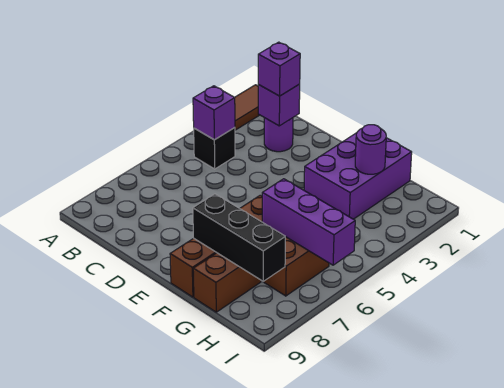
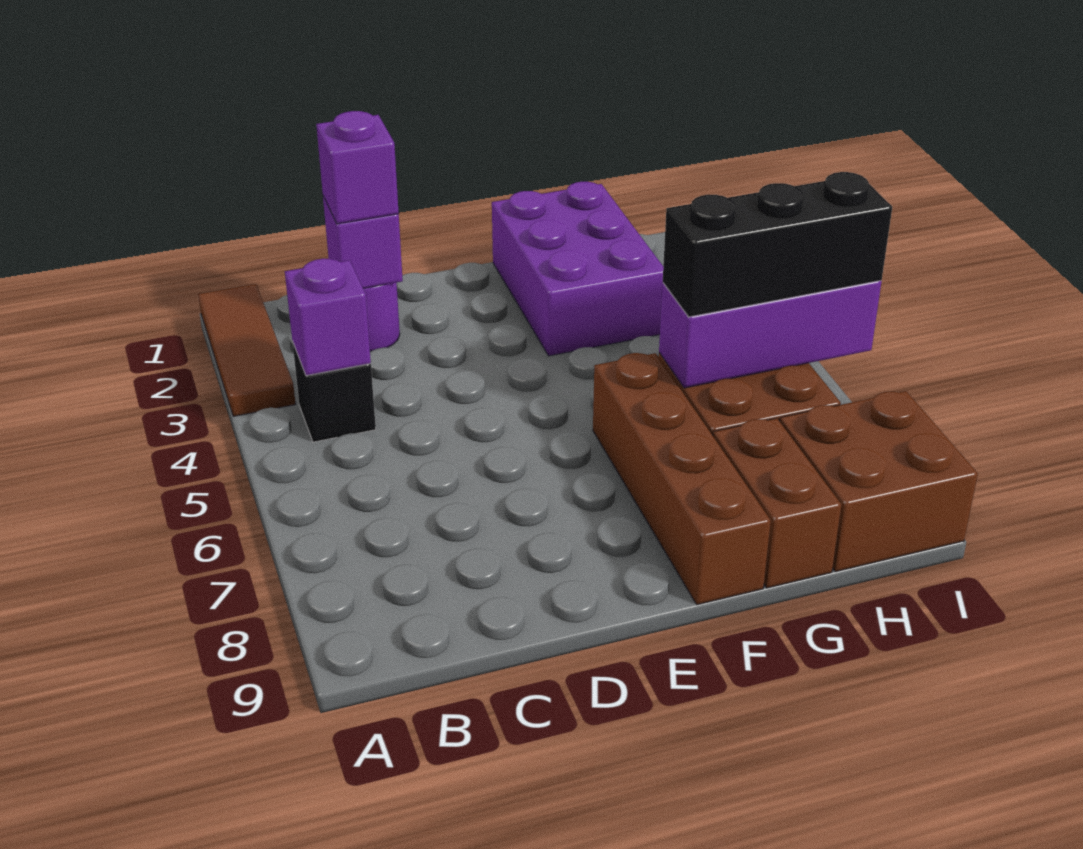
black brick F8:H8 level 2 -> black brick G6:I6 level 3
purple round brick G2 level 2 -> none
none -> brown brick H8:I9 level 1

